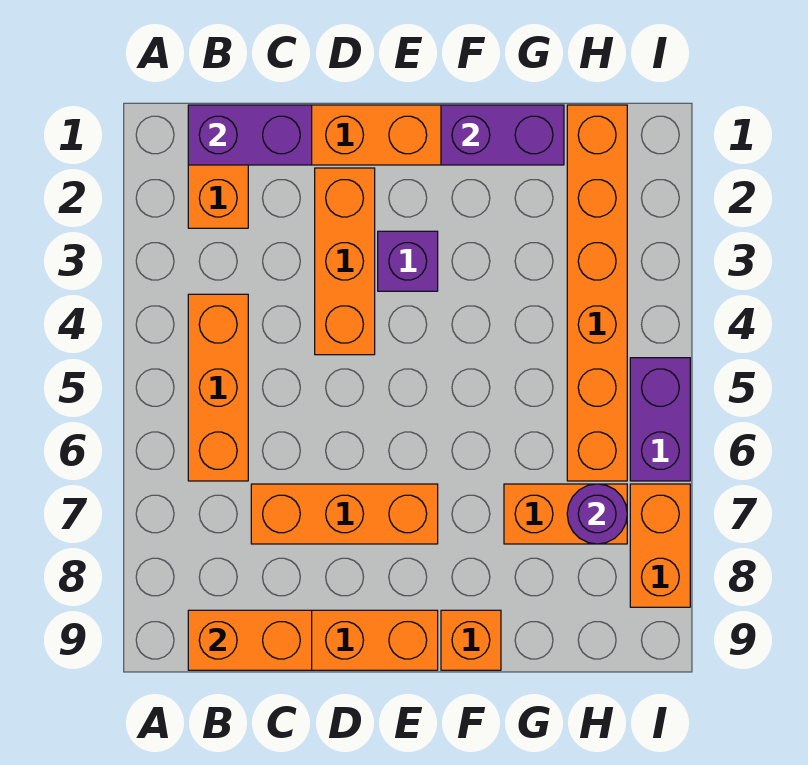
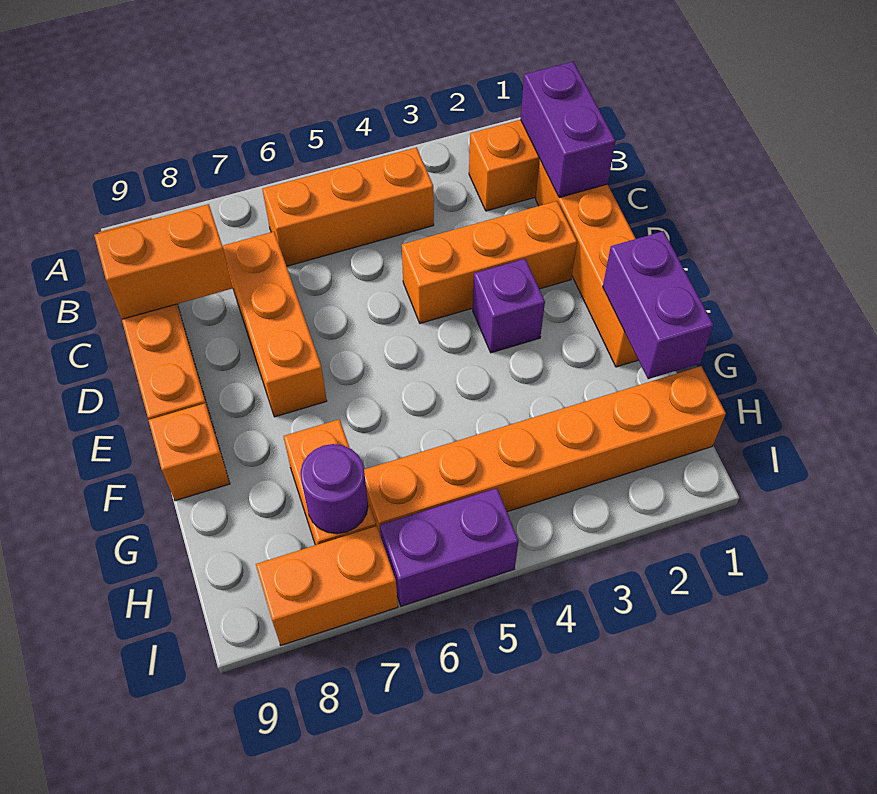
orange brick B9:C9 level 2 -> orange brick C8:C9 level 2

